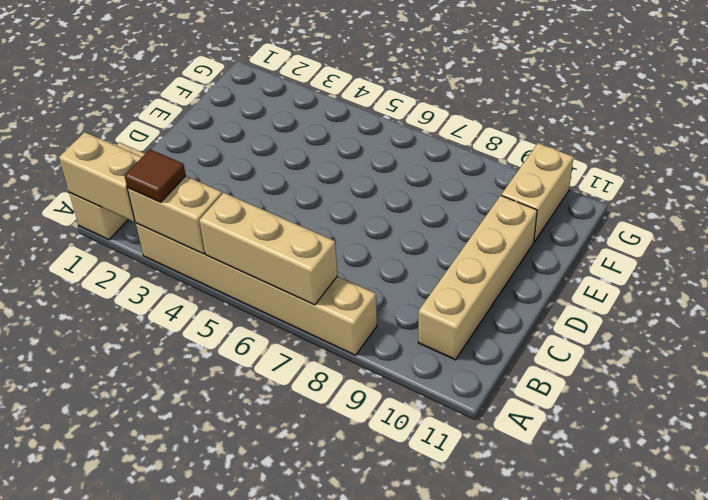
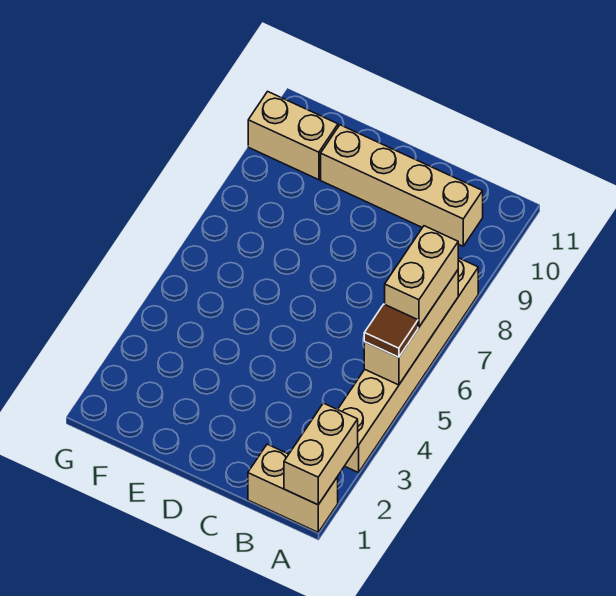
tan brick A3:A4 level 2 -> tan brick A6:A7 level 3
brown tile A3 level 3 -> brown tile A5 level 3

